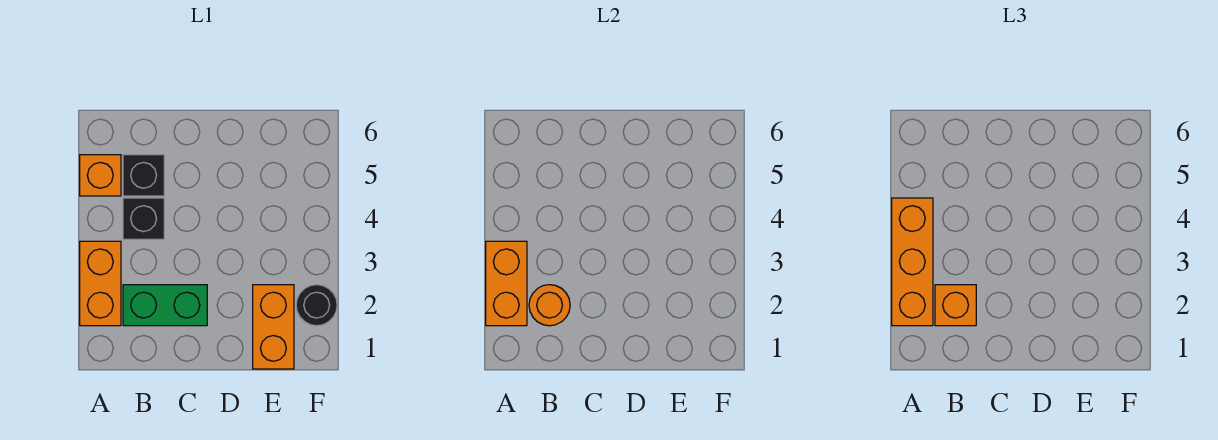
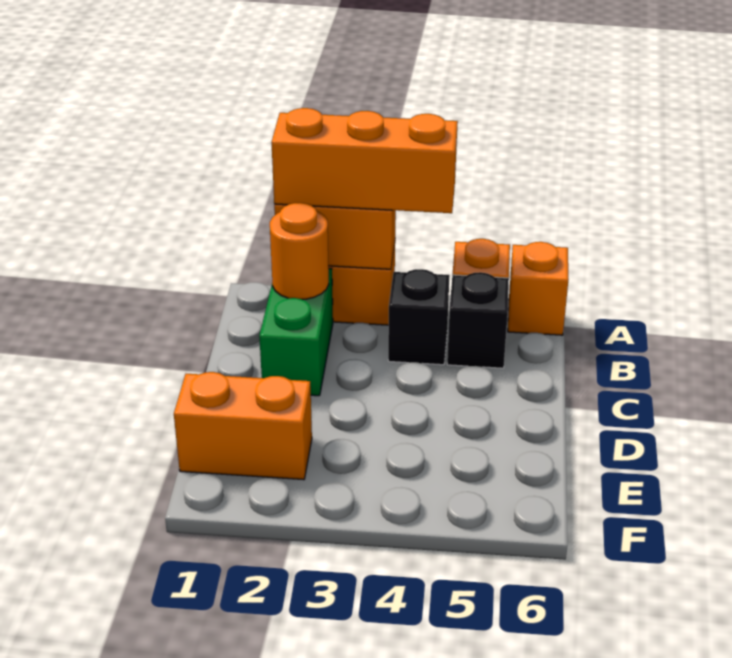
orange brick B2 level 3 -> orange brick A6 level 1
black round brick F2 level 1 -> none

